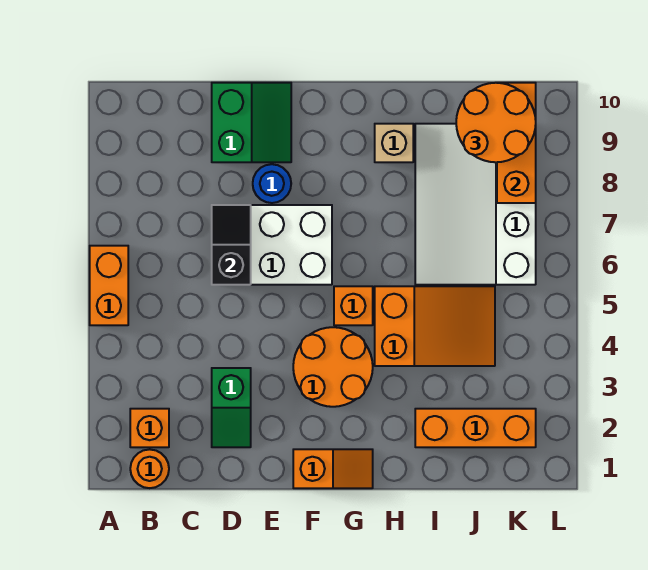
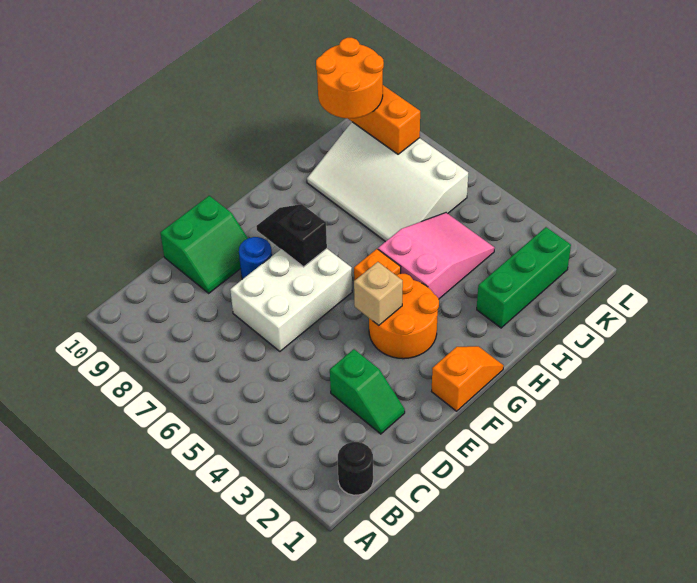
orange brick A5:A6 level 1 -> none
orange round brick B1 level 1 -> black round brick B1 level 1
orange brick B2 level 1 -> none
black slope D6:D7 level 2 top 6 -> black slope F7:F8 level 2 top 7
green slope D9:E10 level 1 top D -> green slope D9:E10 level 1 top 10
orange slope H4:J5 level 1 top H -> pink slope H4:J5 level 1 top H
tan brick H9 level 1 -> tan brick F4 level 2
orange brick I2:K2 level 1 -> green brick I2:K2 level 1

